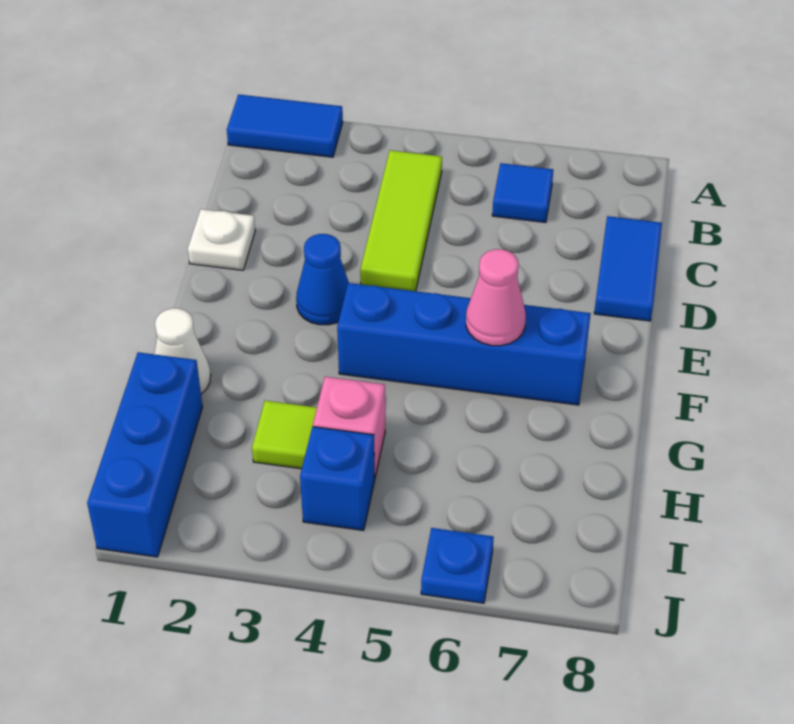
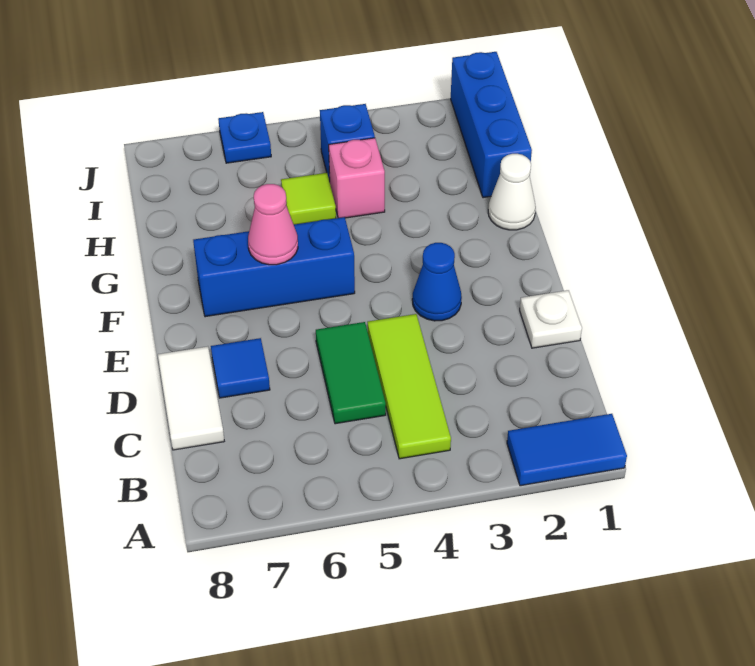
blue tile B6 level 1 -> blue tile D7 level 1
none -> green tile C5:D5 level 1
blue tile C8:D8 level 1 -> white tile C8:D8 level 1
blue brick F4:F7 level 1 -> blue brick F5:F7 level 1
lime tile H3 level 1 -> lime tile H5 level 1

